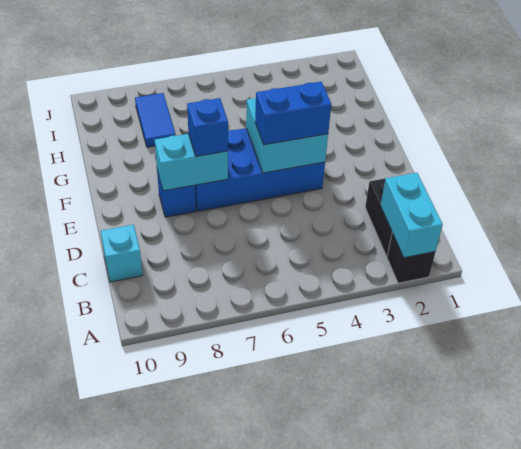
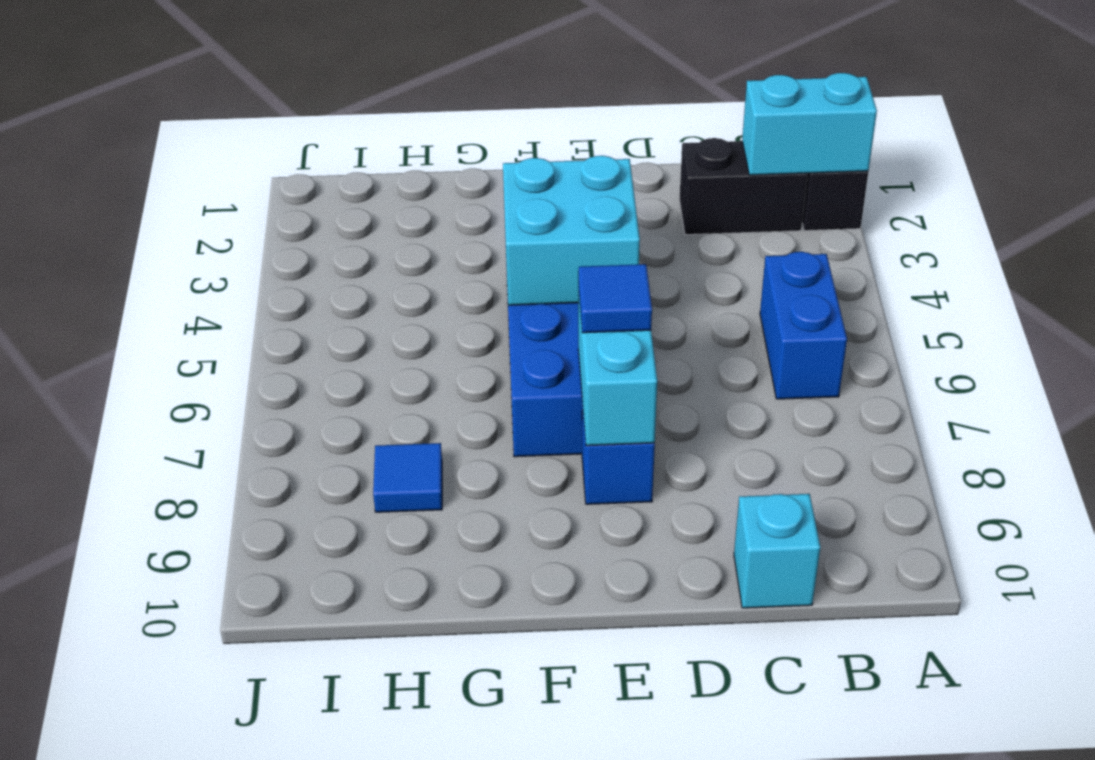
blue brick E4:E5 level 3 -> blue brick B5:B6 level 1
blue brick E7 level 3 -> blue tile E7 level 3
blue tile H8:I8 level 1 -> blue tile H8 level 1

